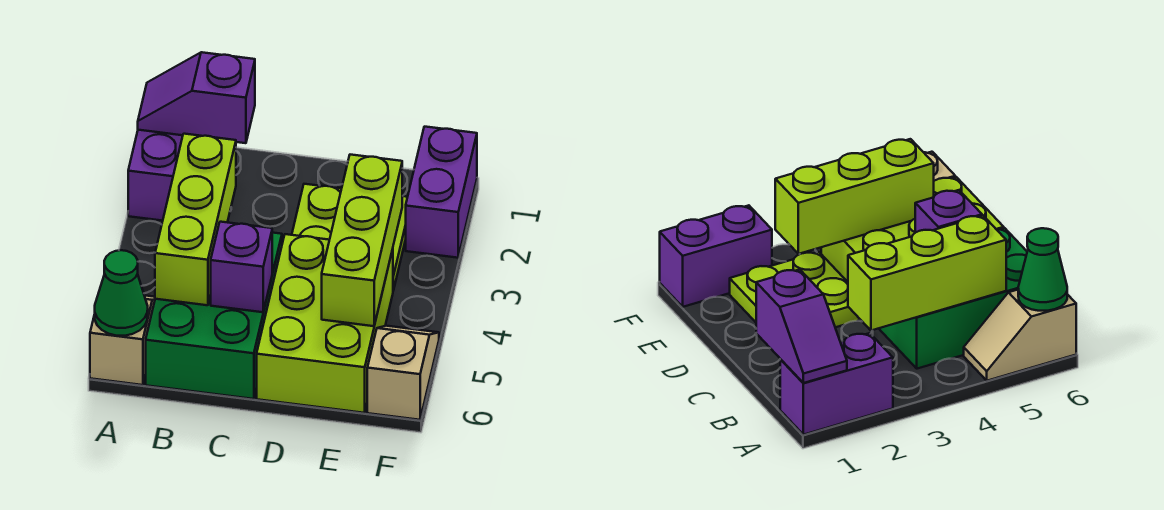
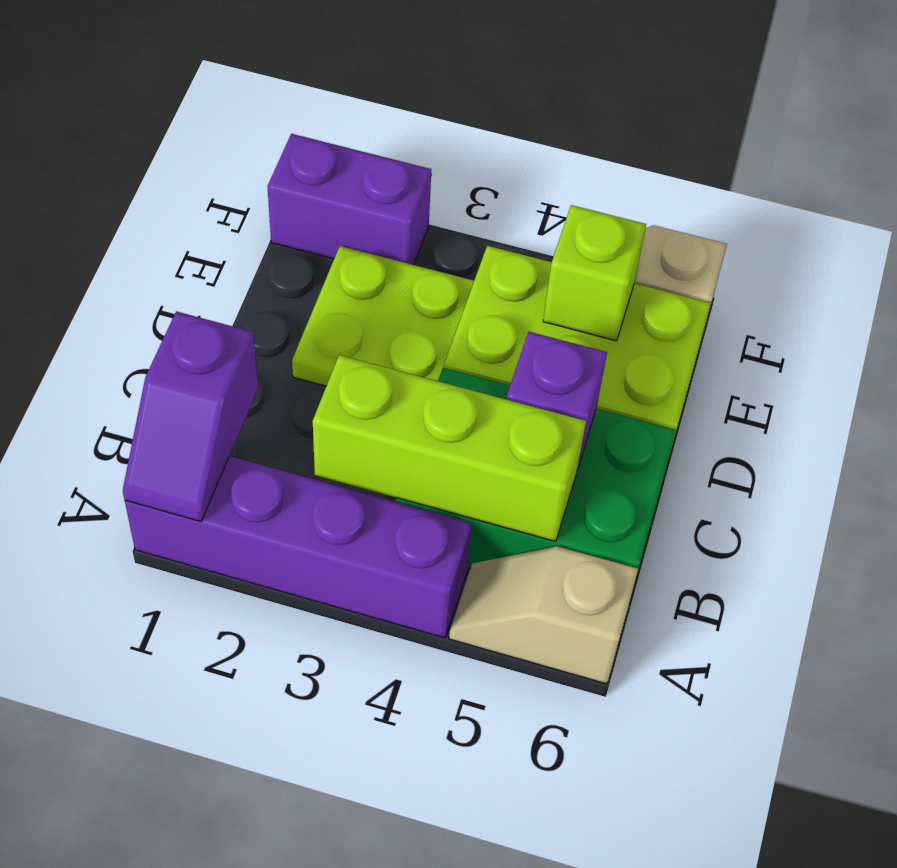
purple brick A1:A2 level 1 -> purple brick A1:A4 level 1
green cone A6 level 2 -> none
lime brick E3:E5 level 2 -> lime brick E5 level 2

